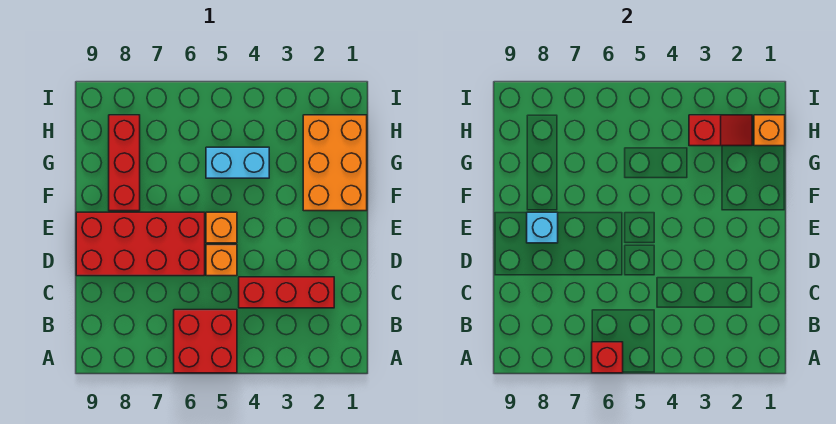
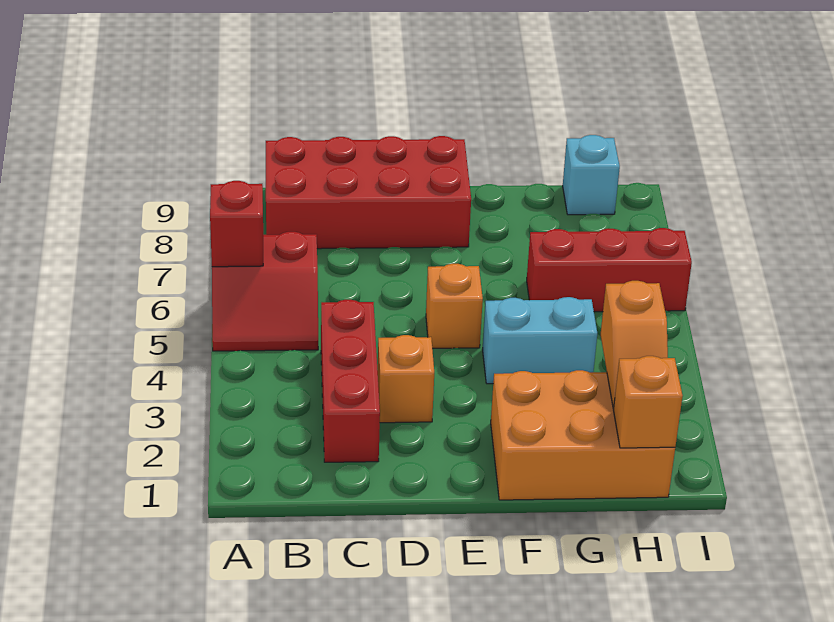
red brick A5:B6 level 1 -> red slope A5:B6 level 1 top 6
orange brick D5 level 1 -> orange brick D3 level 1
red brick D6:E9 level 1 -> red brick B8:E9 level 1
cyan brick E8 level 2 -> cyan brick H9 level 1
red brick F8:H8 level 1 -> red brick G6:I6 level 1
cyan brick G4:G5 level 1 -> cyan brick F4:G4 level 1
red slope H2:H3 level 2 top 3 -> orange slope H2:H3 level 2 top 3

